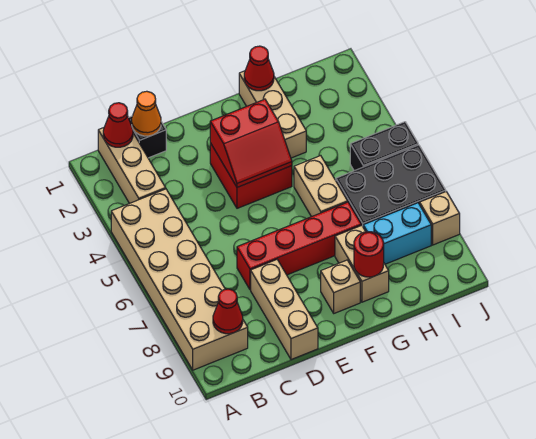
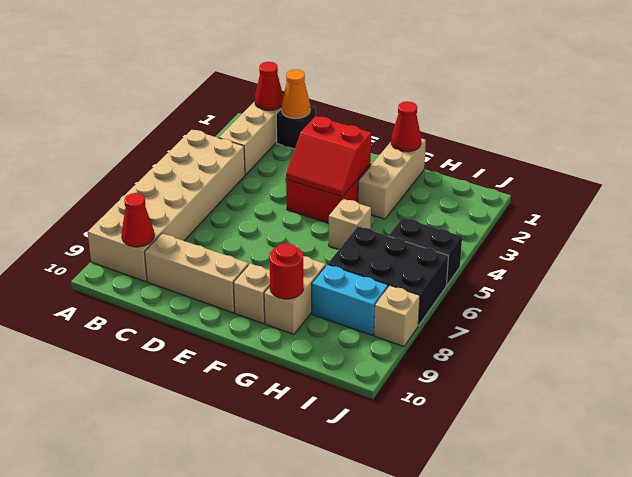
red brick D7:G7 level 1 -> none
tan brick D8:D10 level 1 -> tan brick C9:E9 level 1
tan brick G5:G6 level 1 -> tan brick G5 level 1

